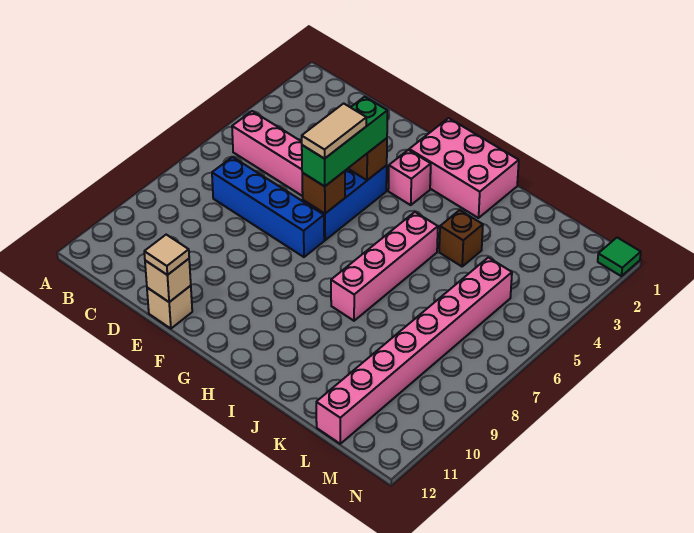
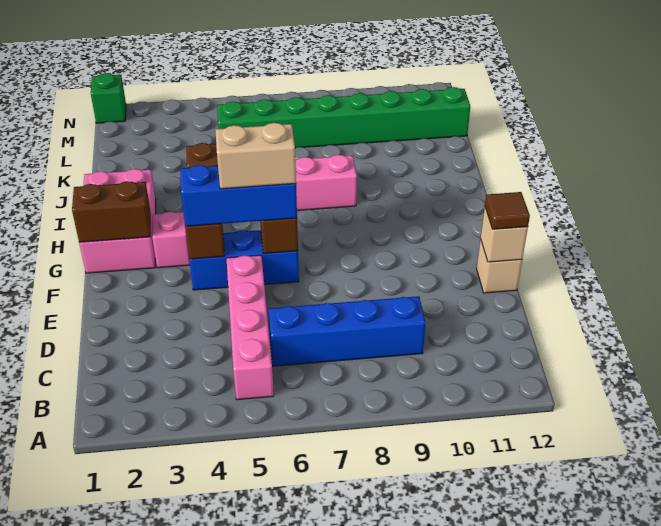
blue brick C7:F7 level 1 -> blue brick C6:C9 level 1
tan tile E12 level 3 -> brown tile E12 level 3
green brick F4:F6 level 3 -> blue brick F4:F6 level 3
tan tile F5:F6 level 4 -> tan brick F5:F6 level 4
none -> brown brick G1:G2 level 2
pink brick L5:L12 level 1 -> green brick L5:L12 level 1
green tile N1 level 1 -> green brick N1 level 1

